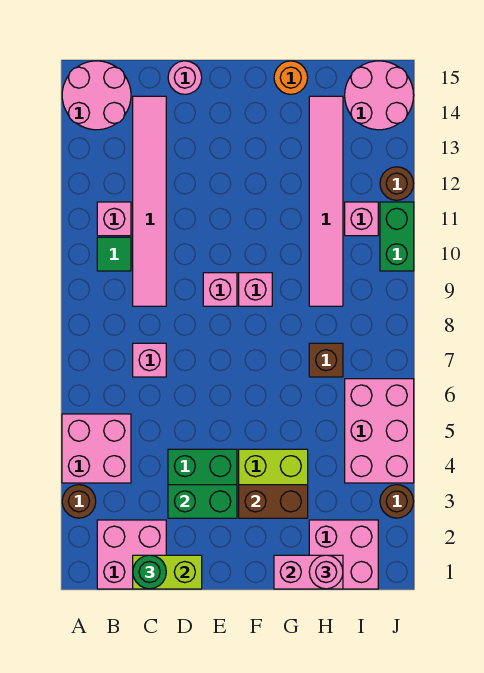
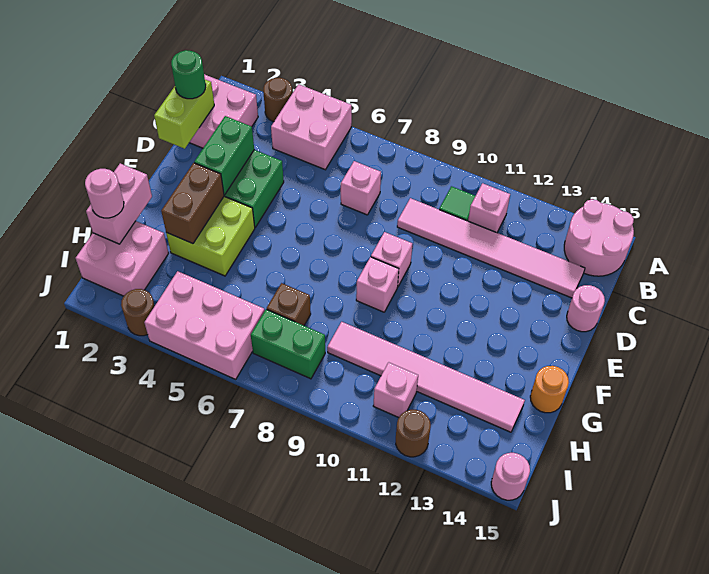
pink round brick I14:J15 level 1 -> pink round brick J15 level 1
green brick J10:J11 level 1 -> green brick I7:I8 level 1

